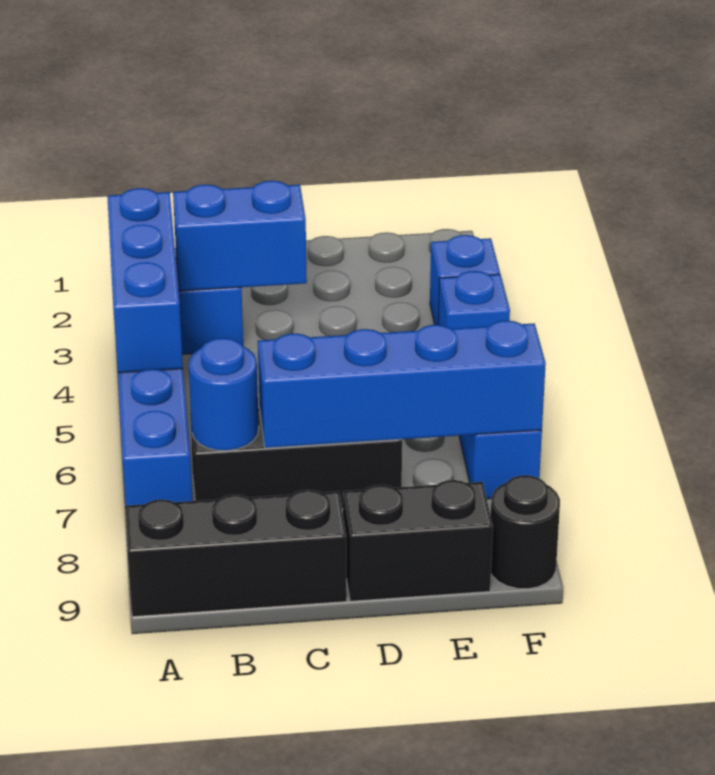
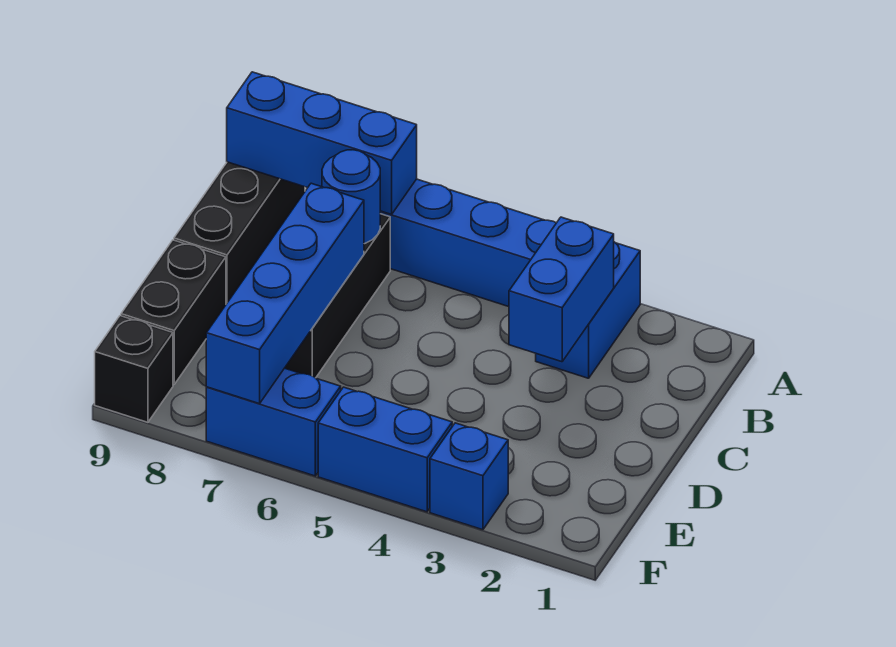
blue brick A3:A5 level 2 -> blue brick A7:A9 level 2
blue brick F4 level 1 -> blue brick F4:F5 level 1
black round brick F9 level 1 -> black brick F9 level 1

